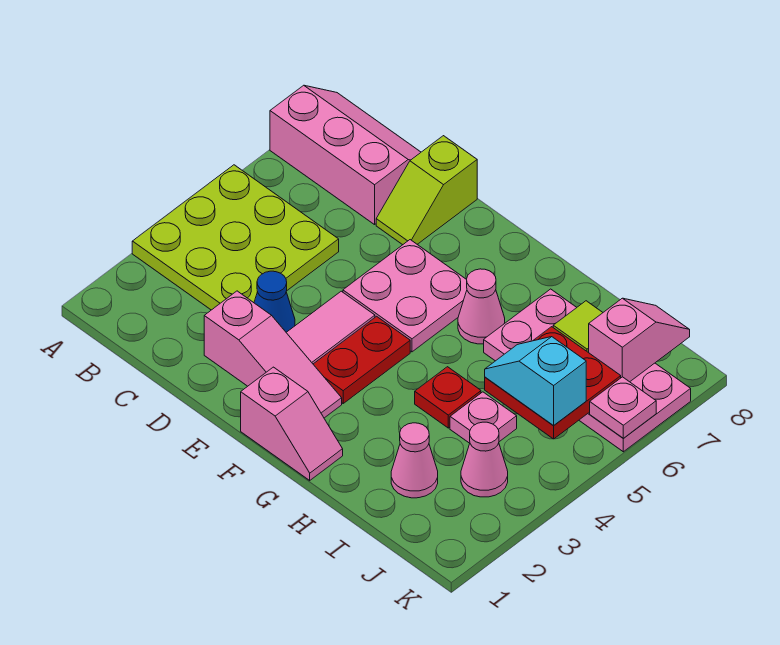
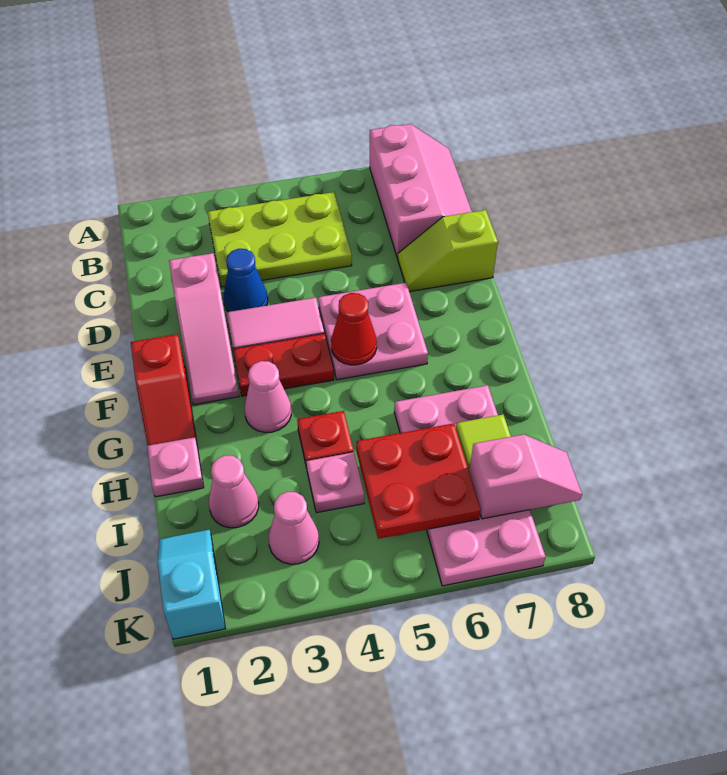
lime plate A3:C5 level 1 -> lime plate B3:C5 level 1
pink slope F1:G1 level 1 top F -> red slope F1:G1 level 1 top F
none -> red cone F5 level 2
pink cone G6 level 1 -> pink cone G3 level 1
cyan slope I5:J5 level 3 top J -> cyan slope J1:K1 level 1 top K
pink plate K6 level 2 -> pink plate H1 level 1

